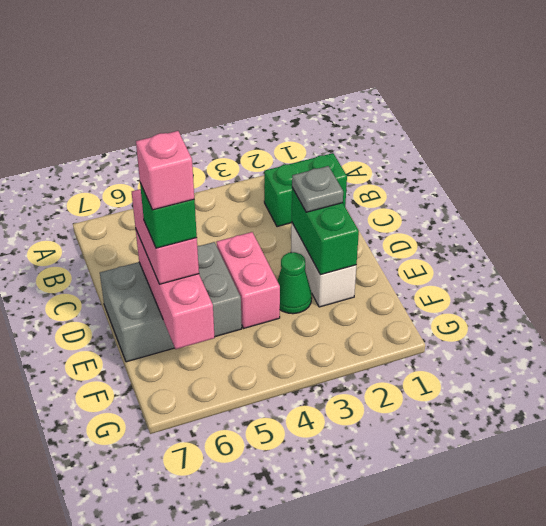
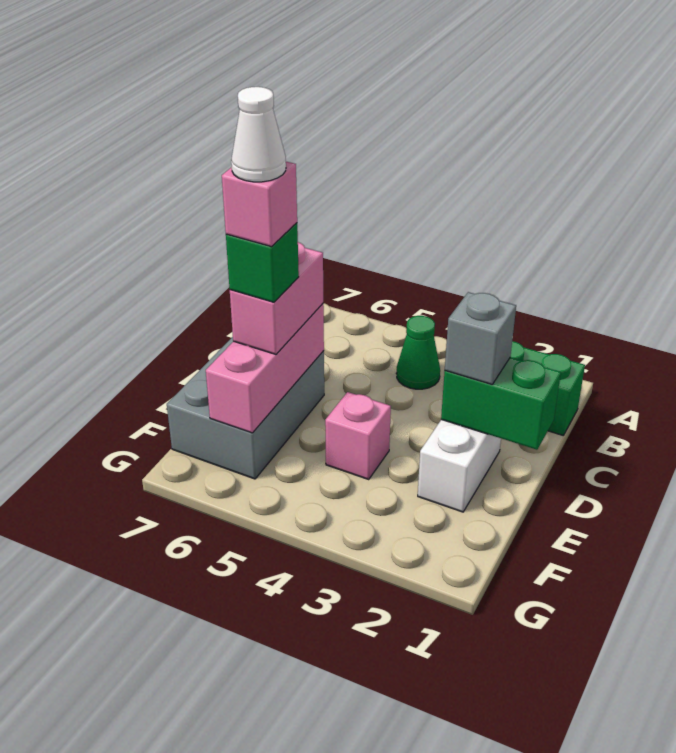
green brick D2:E2 level 2 -> green brick D1:D2 level 2
grey plate D2 level 3 -> grey brick D2 level 3
pink brick D4:E4 level 1 -> pink brick E4 level 1
grey brick D5:E7 level 1 -> grey brick D6:F7 level 1
green cone E3 level 1 -> green cone B4 level 1
none -> white cone E6 level 6

